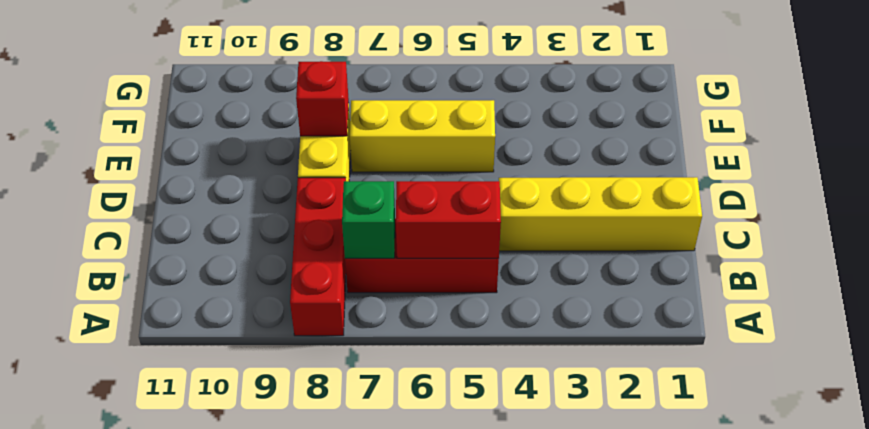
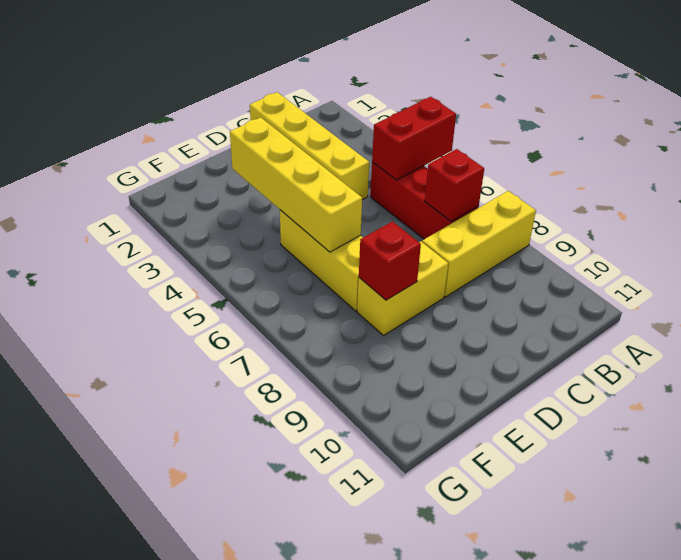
red brick A8:C8 level 1 -> yellow brick A8:C8 level 1
red brick B5:B6 level 2 -> red brick A5:B5 level 2
green brick B7 level 2 -> red brick B7 level 2
none -> yellow brick E3:E6 level 2

